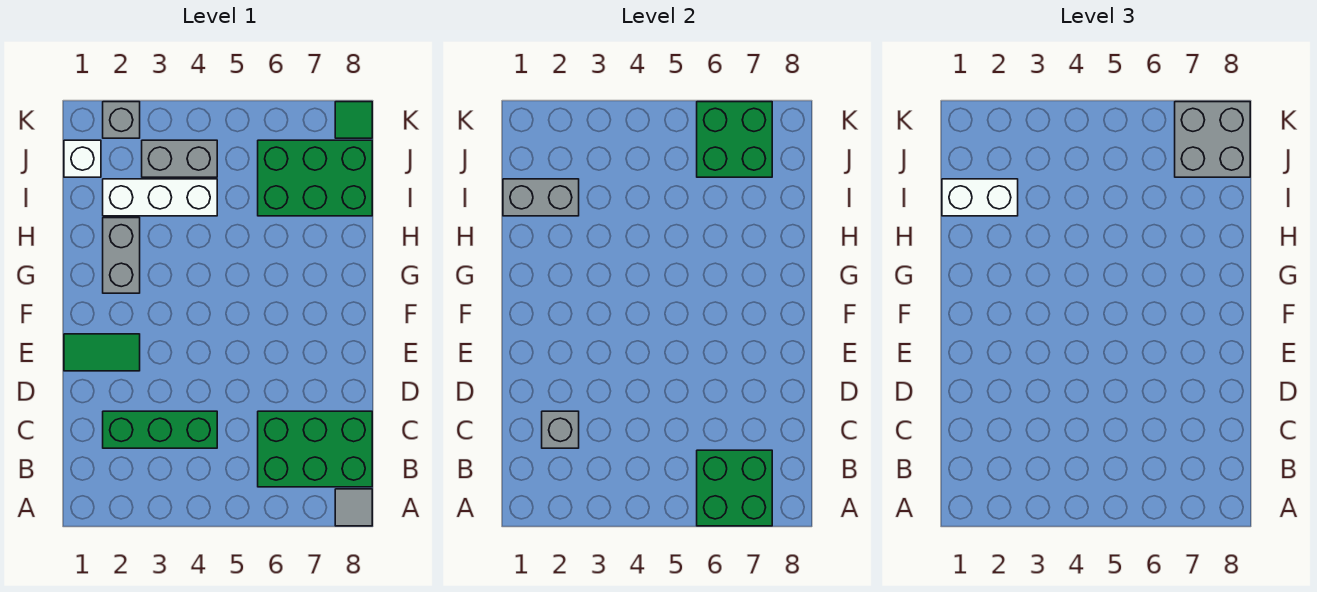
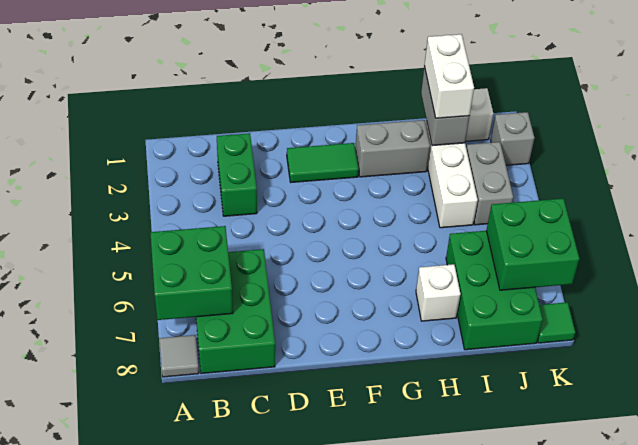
green brick C2:C4 level 1 -> green brick C2:C3 level 1
grey brick C2 level 2 -> none
green tile E1:E2 level 1 -> green tile E2:F2 level 1
none -> white brick H7 level 1
grey brick J7:K8 level 3 -> none

